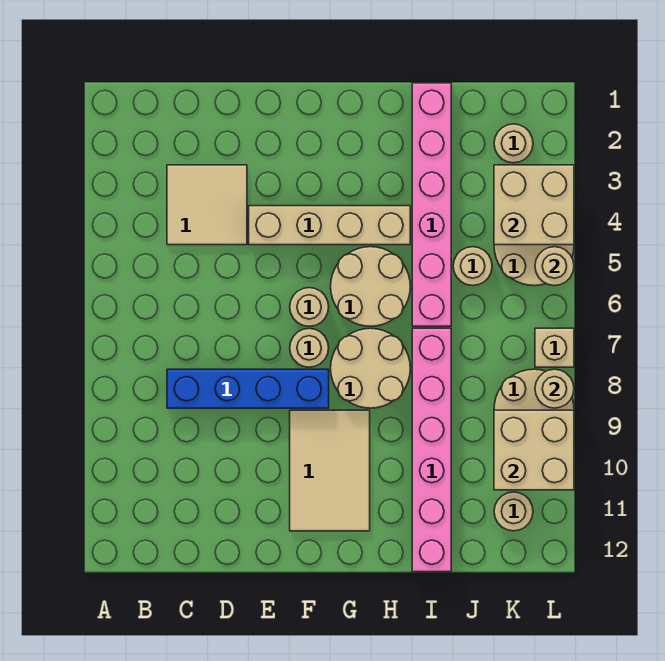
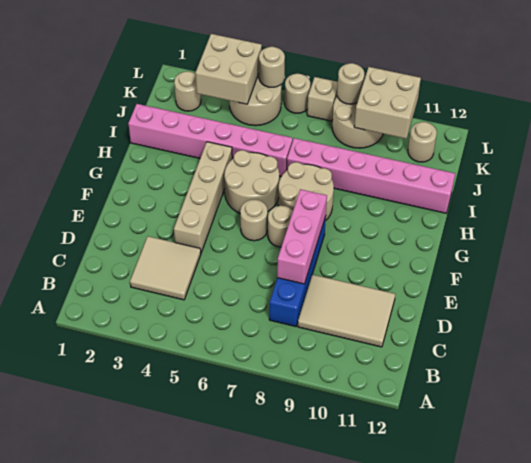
none -> pink brick D8:F8 level 2
tan tile F9:G11 level 1 -> tan tile C9:D11 level 1
tan round brick J5 level 1 -> tan round brick L6 level 1

